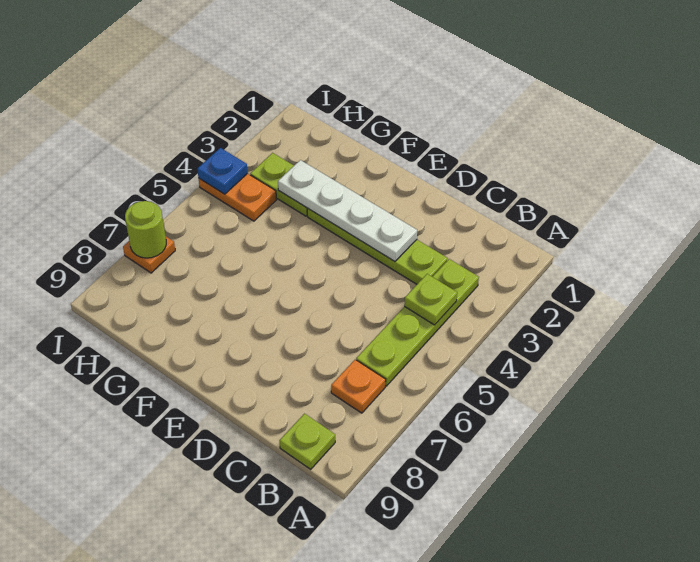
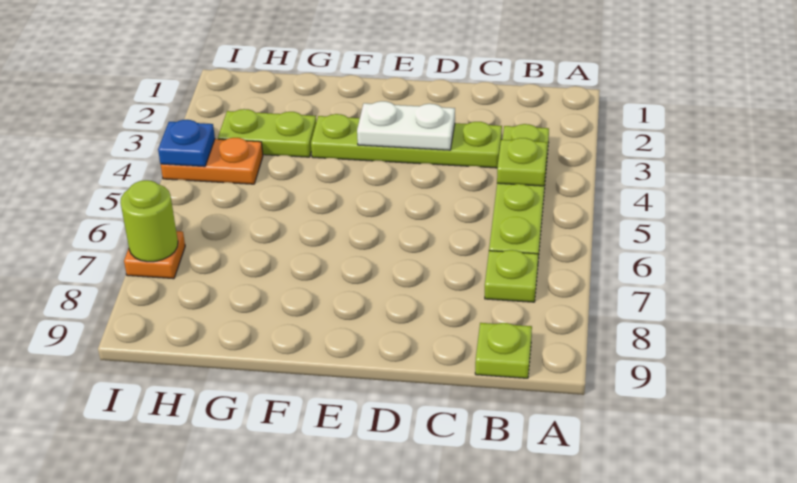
orange plate B7 level 1 -> lime plate B7 level 1
white plate D3:G3 level 2 -> white plate D3:E3 level 2

